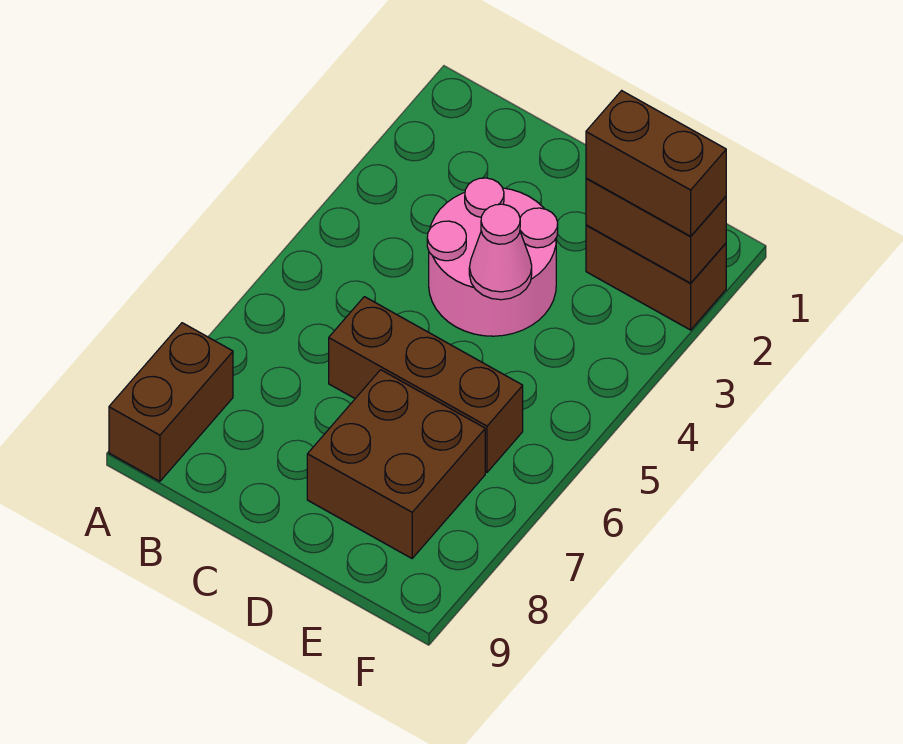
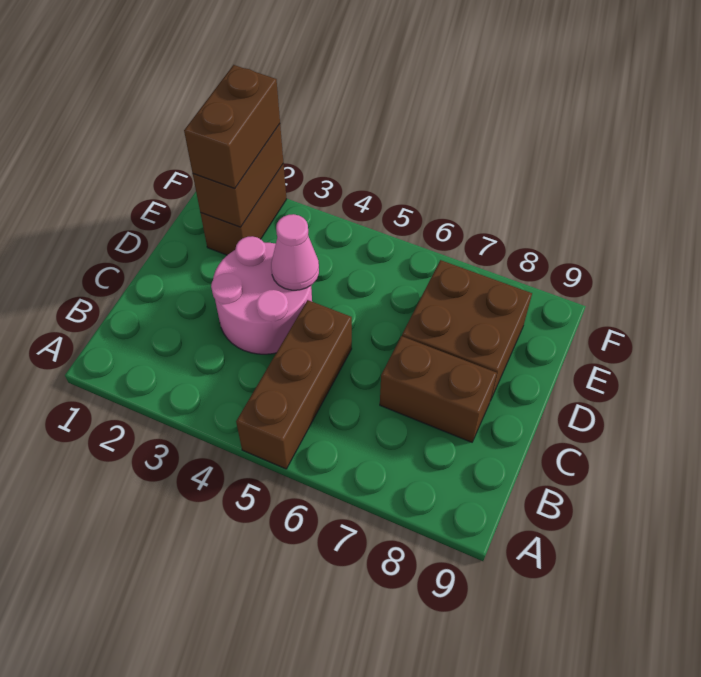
brown brick A8:A9 level 1 -> brown brick C7:C8 level 1
brown brick C6:E6 level 1 -> brown brick A5:C5 level 1

